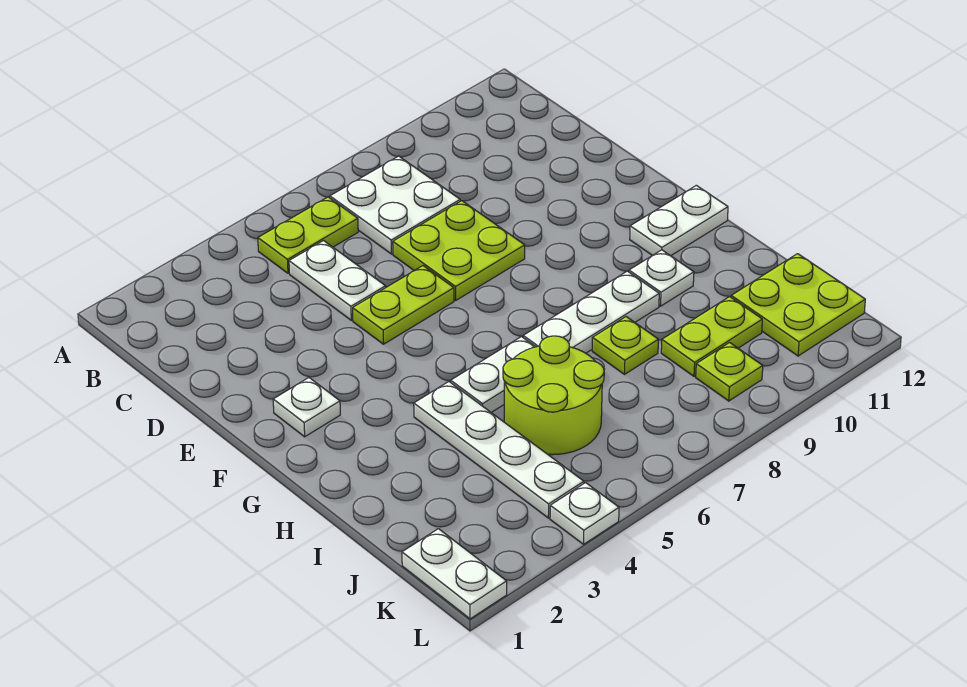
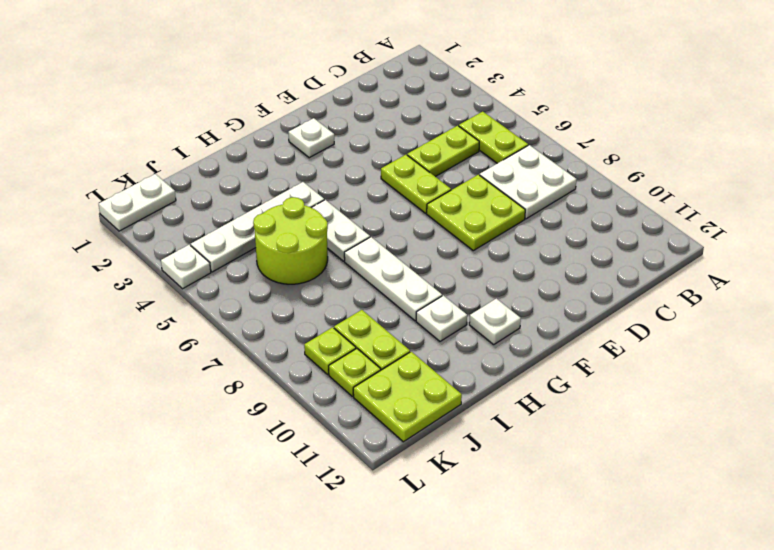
white plate C5:D5 level 1 -> lime plate C5:D5 level 1
white plate G11:G12 level 1 -> white plate G11 level 1
lime plate I8 level 1 -> lime plate K10 level 1

